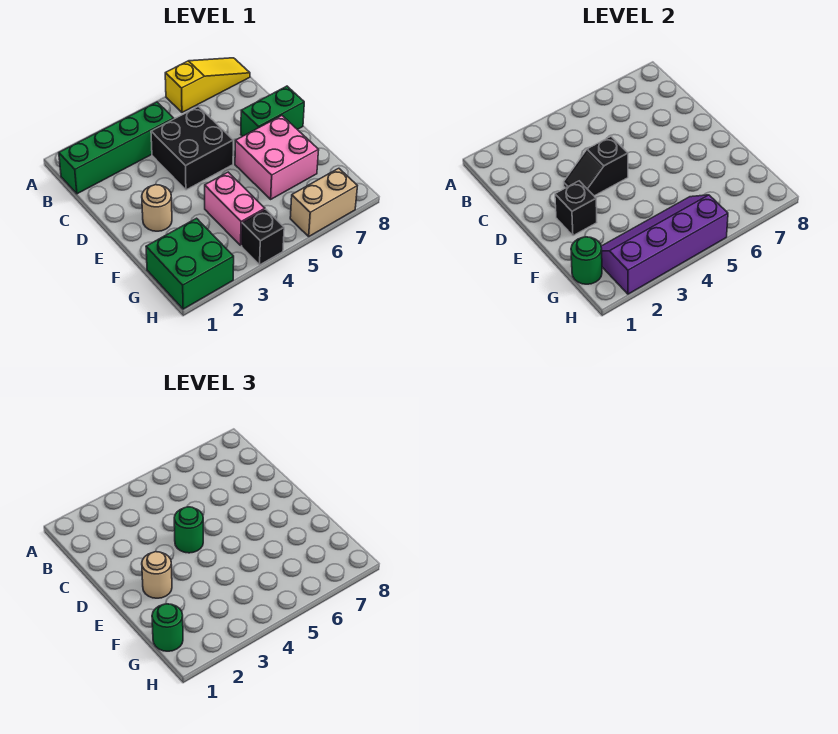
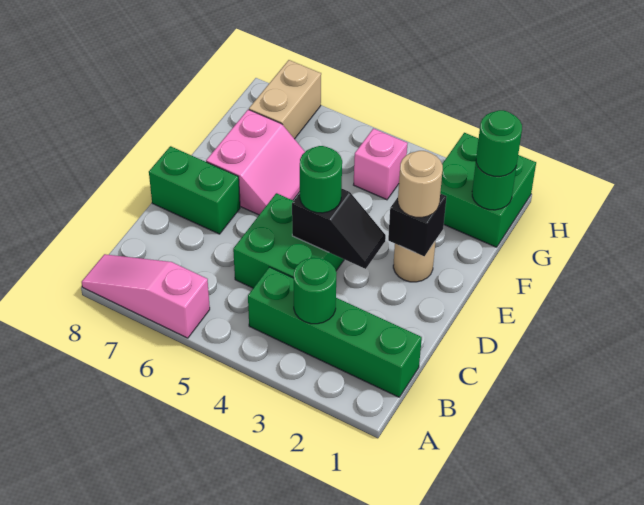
yellow slope A6:A8 level 1 top 6 -> pink slope A6:A8 level 1 top 6
none -> green round brick B3 level 2
black brick C4:D5 level 1 -> green brick C4:D5 level 1
pink brick E6:F7 level 1 -> pink slope E6:F7 level 1 top 7
pink brick F4:G4 level 1 -> pink brick G4 level 1
purple slope G2:H5 level 2 top H -> none
black brick H4 level 1 -> none
tan brick H6:H7 level 1 -> tan brick G7:H7 level 1

